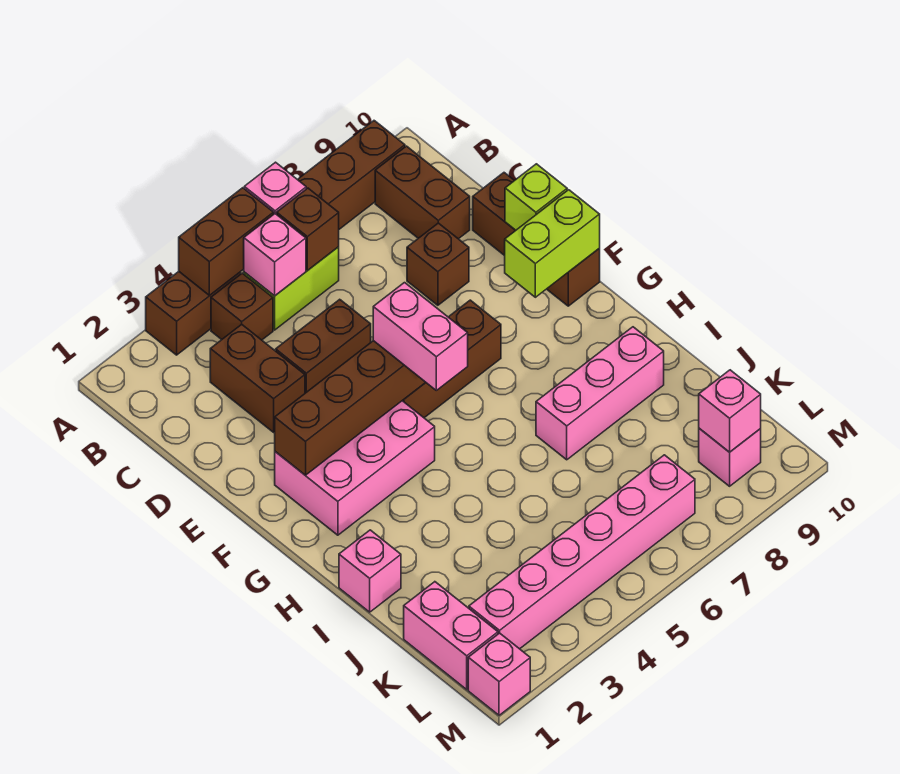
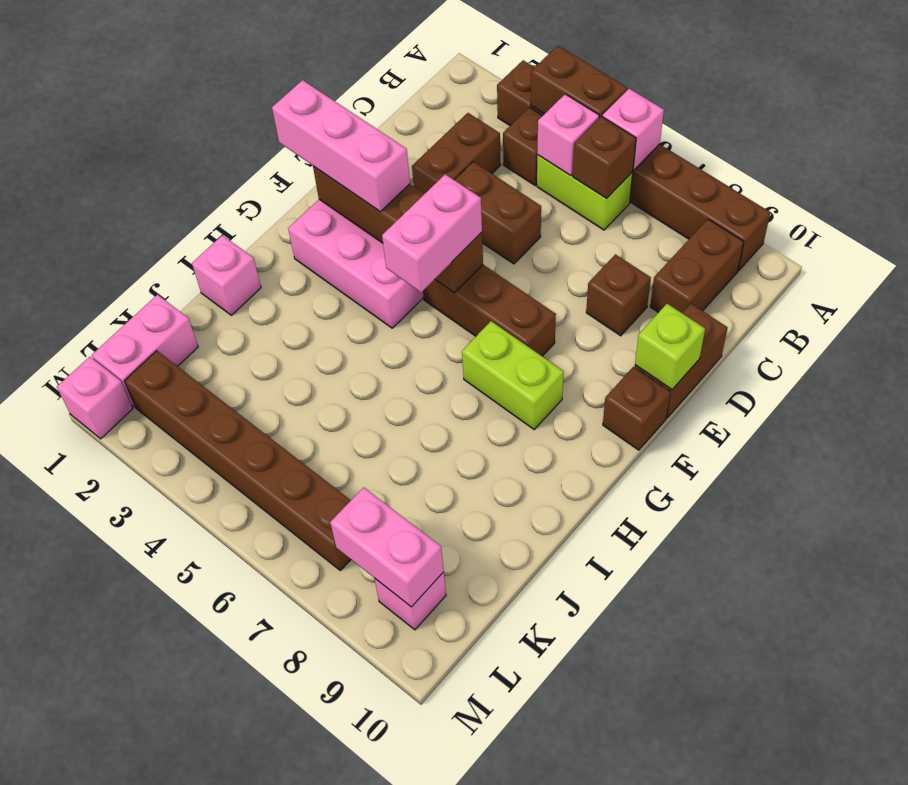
lime brick F9:F10 level 2 -> lime brick G7:G8 level 1
pink brick I7:I9 level 1 -> pink brick F1:F3 level 3
pink brick L2:L7 level 1 -> brown brick L2:L7 level 1
pink brick L9 level 2 -> pink brick L8:L9 level 2

